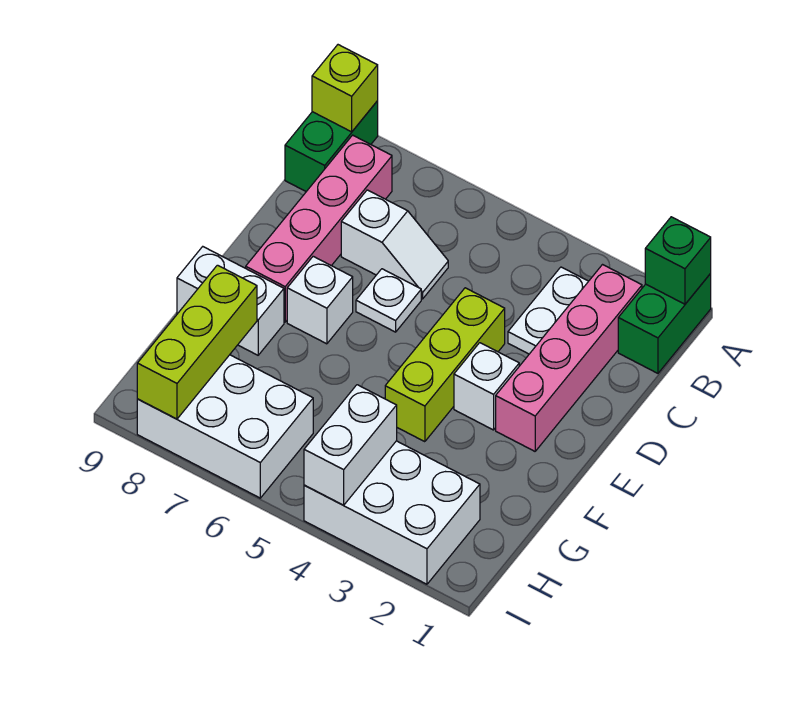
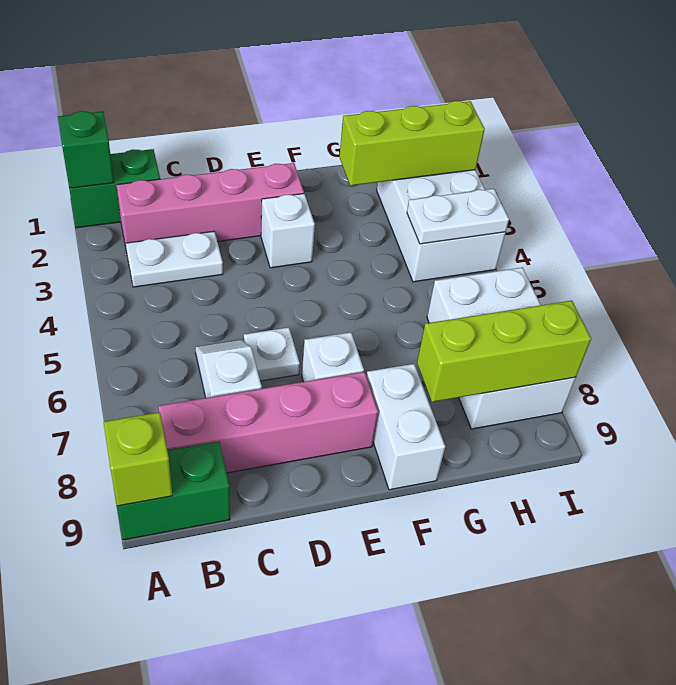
lime brick D4:F4 level 1 -> lime brick G2:I2 level 2
white brick H4:I4 level 2 -> white plate H4:I4 level 2

